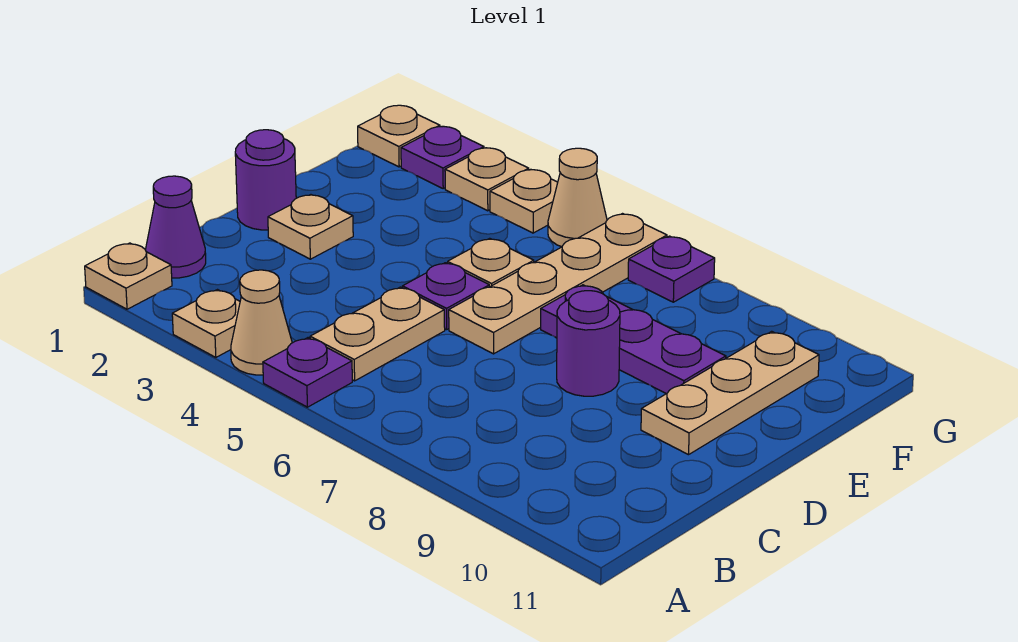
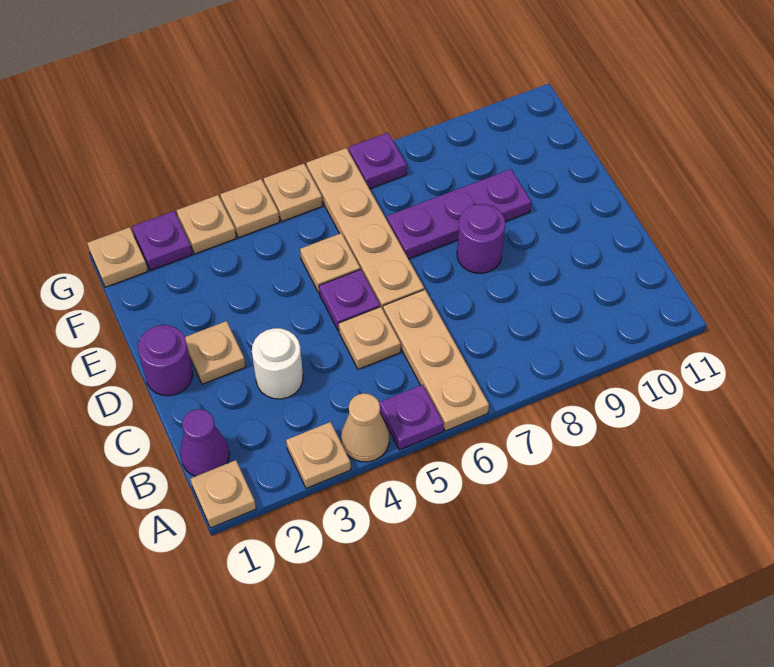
tan plate B5:C5 level 1 -> tan plate C5 level 1
none -> white round brick C3 level 1
tan plate D10:F10 level 1 -> tan plate A6:C6 level 1
tan cone G5 level 1 -> tan plate G5 level 1

